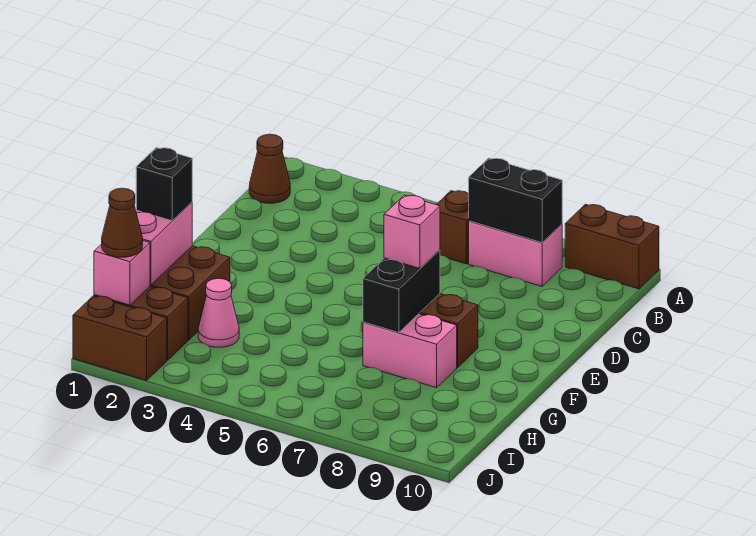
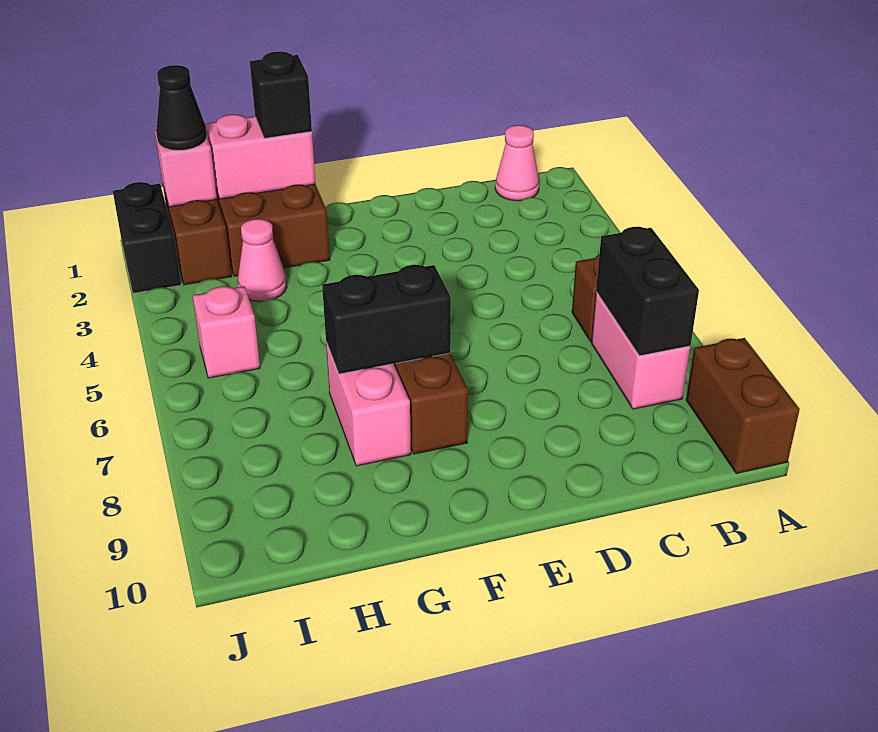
brown cone B1 level 1 -> pink cone B1 level 1
pink brick F7 level 3 -> pink brick I5 level 1
brown cone I1 level 3 -> black cone I1 level 3
brown brick J1:J2 level 1 -> black brick J1:J2 level 1

